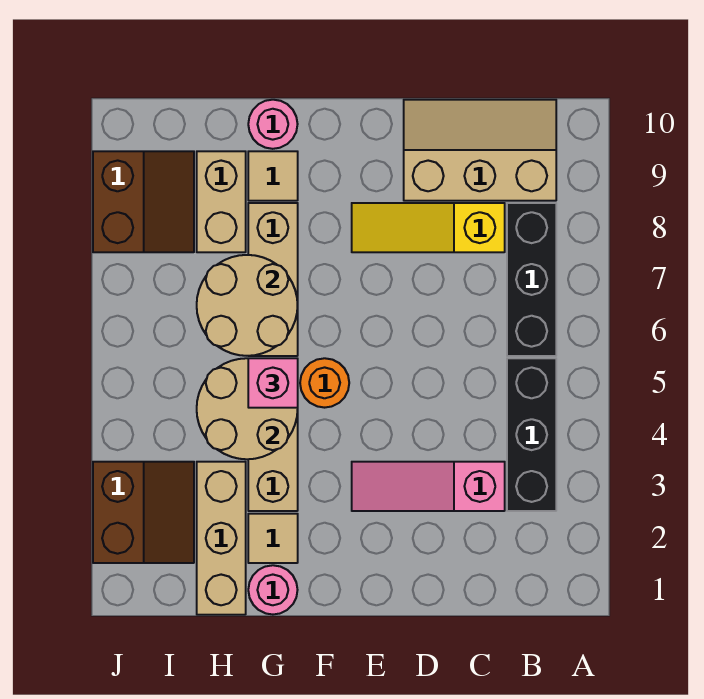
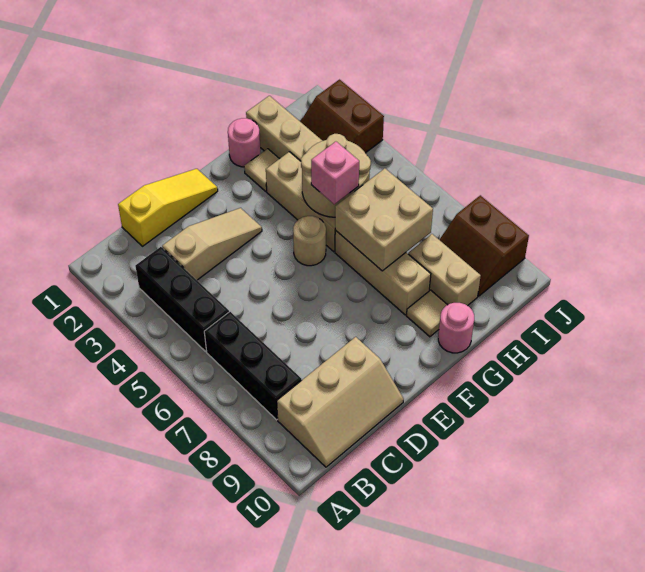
pink slope C3:E3 level 1 top C -> tan slope C3:E3 level 1 top C
yellow slope C8:E8 level 1 top C -> yellow slope C1:E1 level 1 top C
orange round brick F5 level 1 -> tan round brick F5 level 1
tan round brick G6:H7 level 2 -> tan brick G6:H7 level 2

